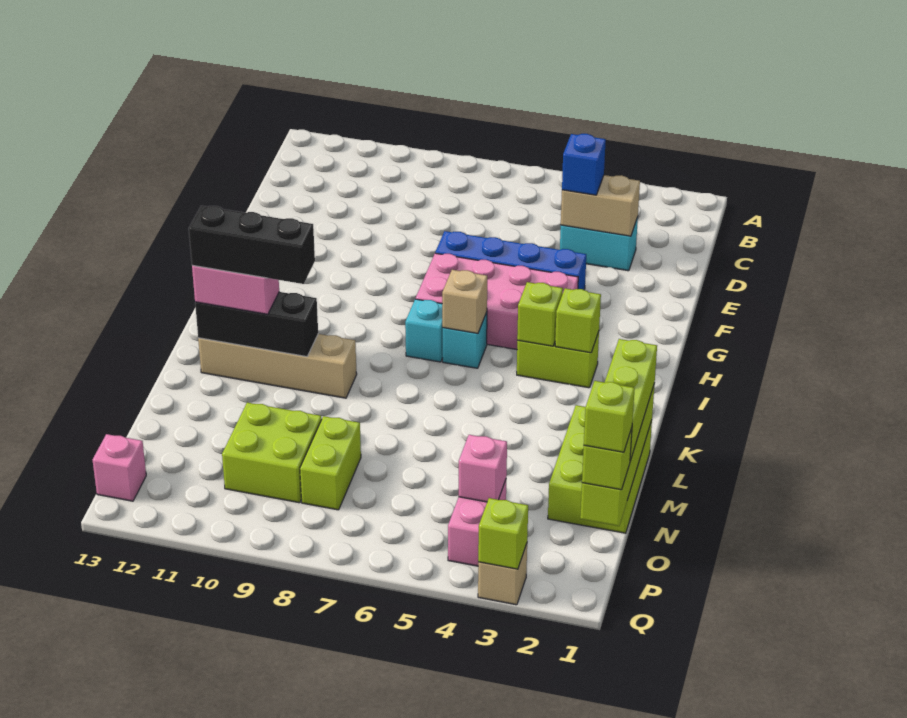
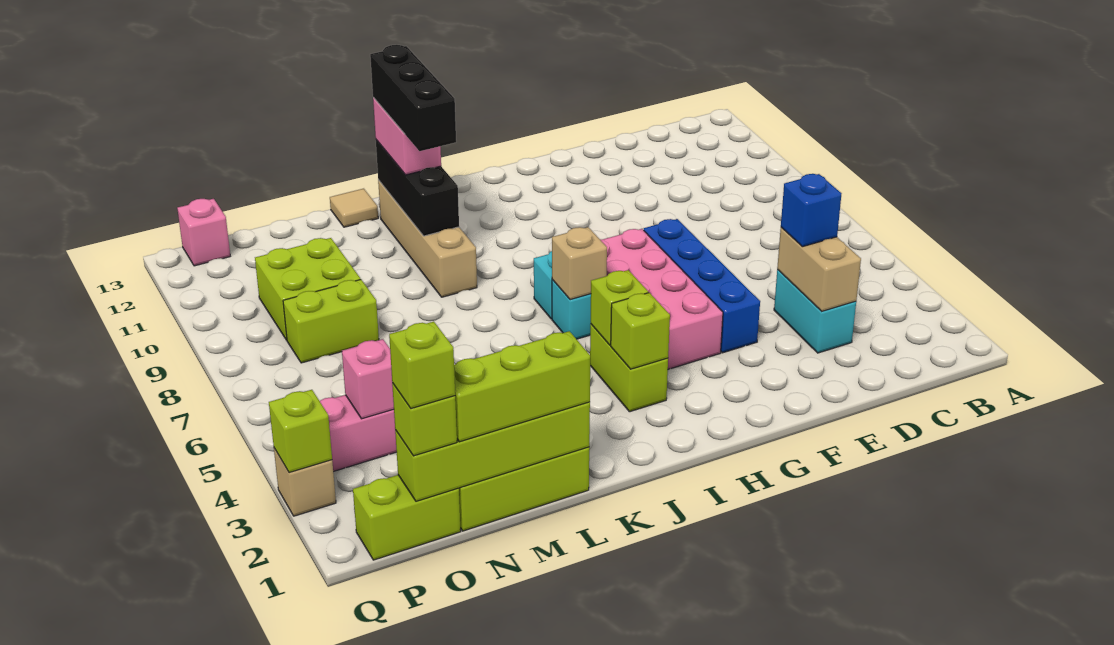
none -> tan tile L13 level 1
none -> lime brick O1:P1 level 1

